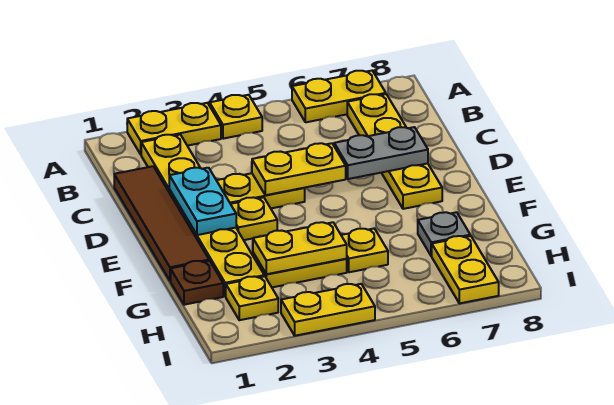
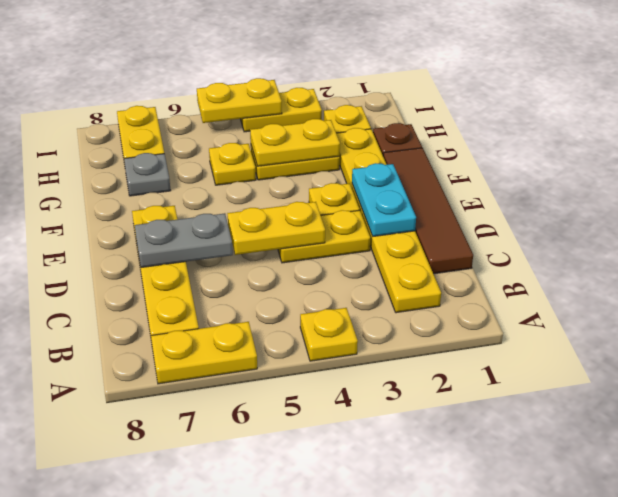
yellow plate A2:A3 level 1 -> yellow plate I4:I5 level 2

